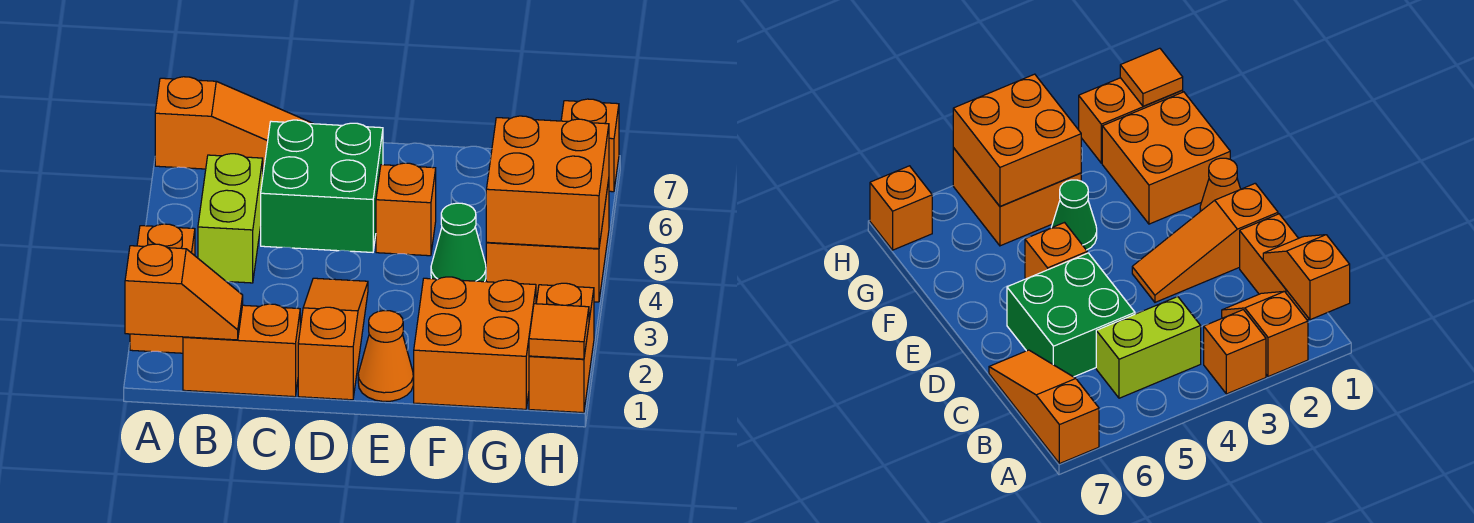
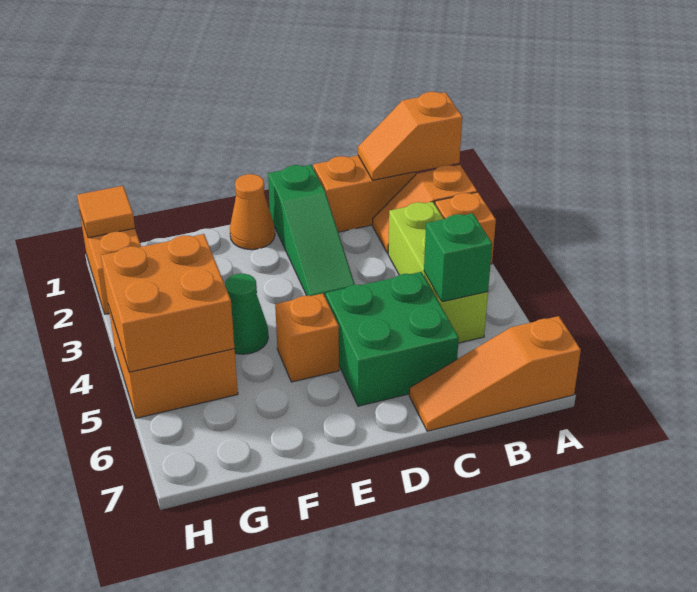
lime brick B4:B5 level 1 -> lime brick B3:B5 level 1
none -> green brick B5 level 2
orange slope D1:D3 level 1 top 1 -> green slope D1:D3 level 1 top 1
orange brick F1:G2 level 1 -> none
orange brick H7 level 1 -> none

